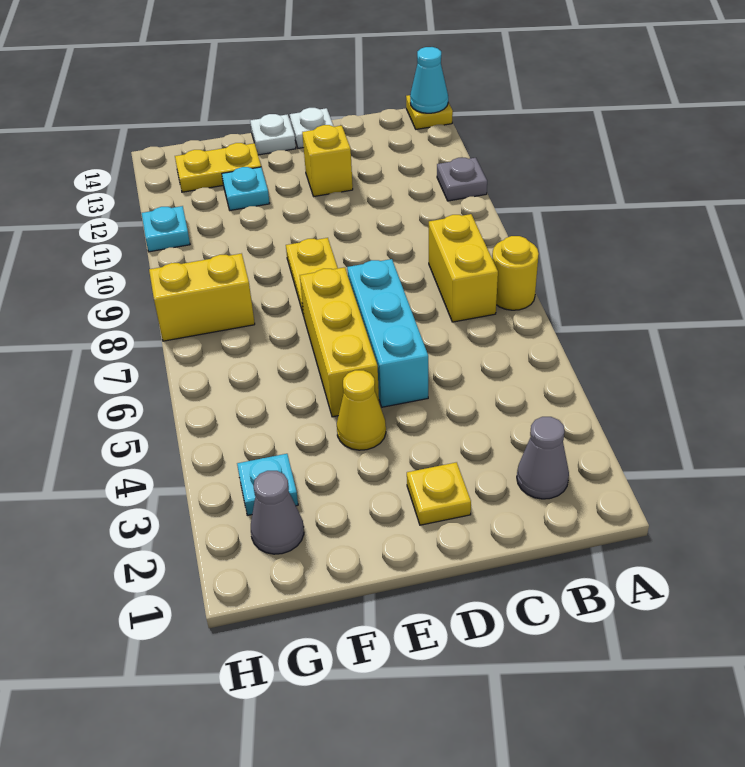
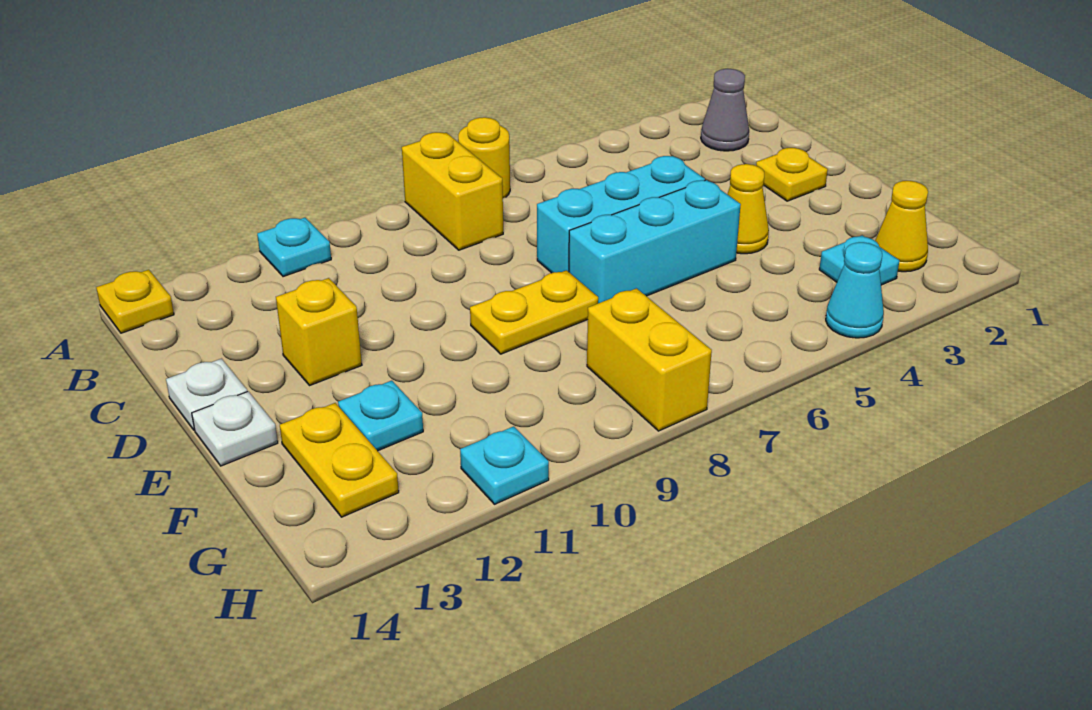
grey plate A11 level 1 -> cyan plate A11 level 1
cyan cone A14 level 2 -> cyan cone H4 level 1
yellow brick B7:B8 level 1 -> yellow brick A8:B8 level 1
yellow brick E5:E7 level 1 -> cyan brick E5:E7 level 1
grey cone G2 level 1 -> yellow cone G2 level 1

